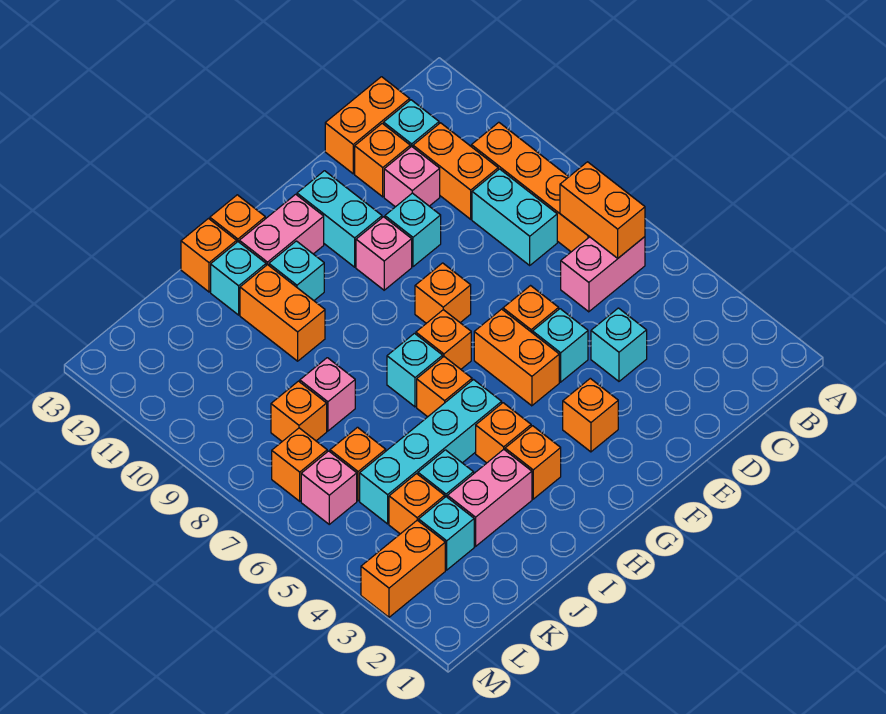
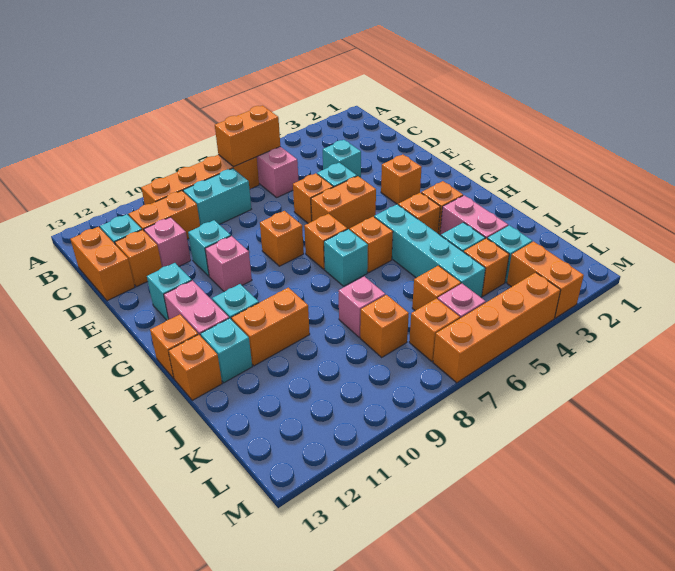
cyan brick F11:F12 level 1 -> cyan brick F12 level 1
none -> orange brick M4:M7 level 1

